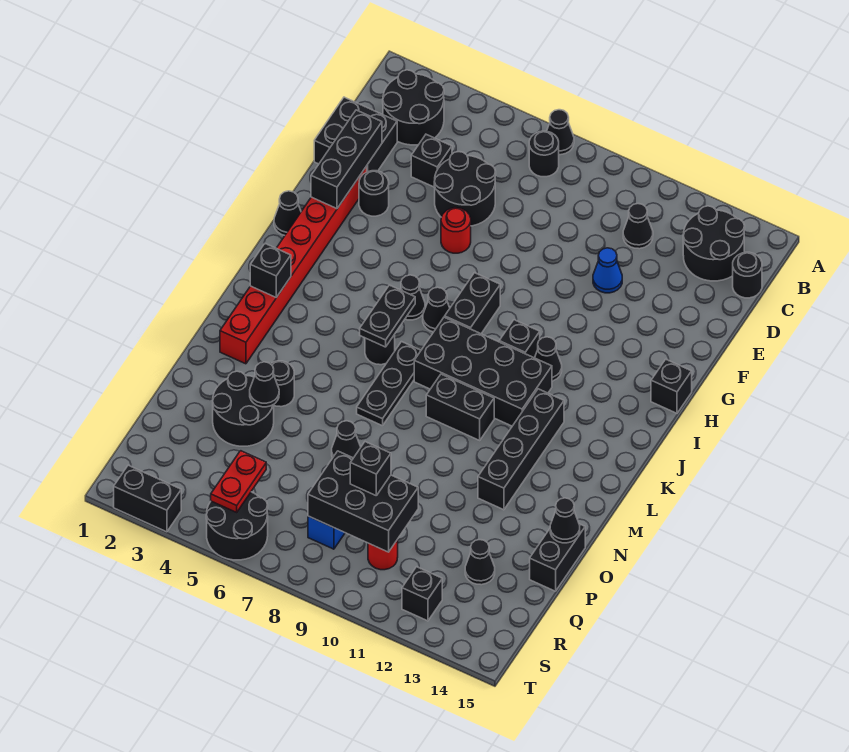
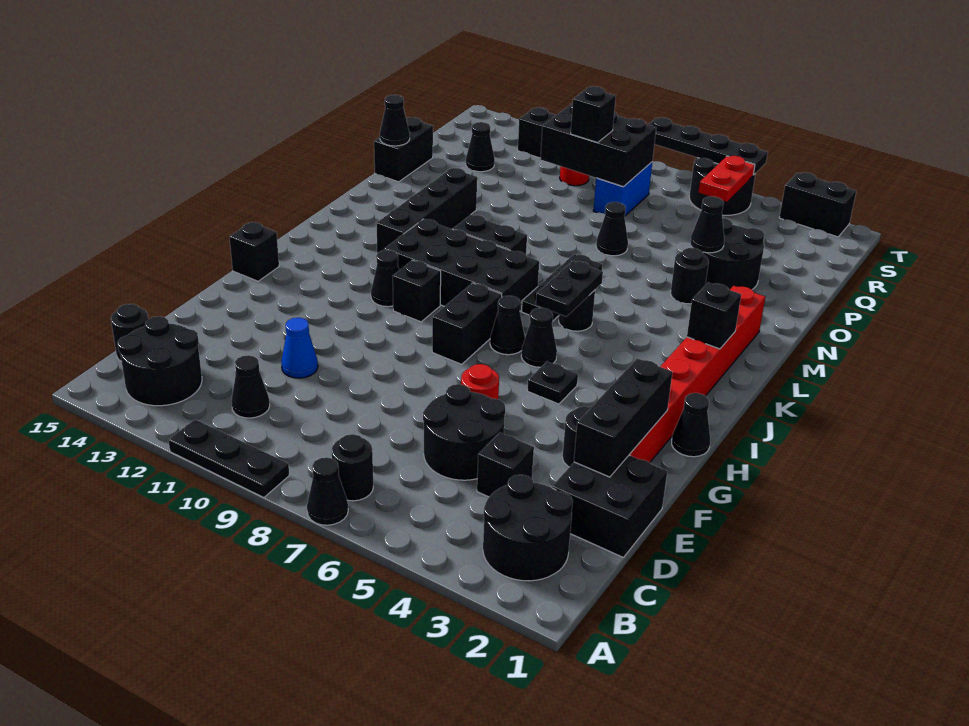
none -> black plate A9:A11 level 1
none -> black plate H5 level 1
none -> black plate T5:T8 level 2

